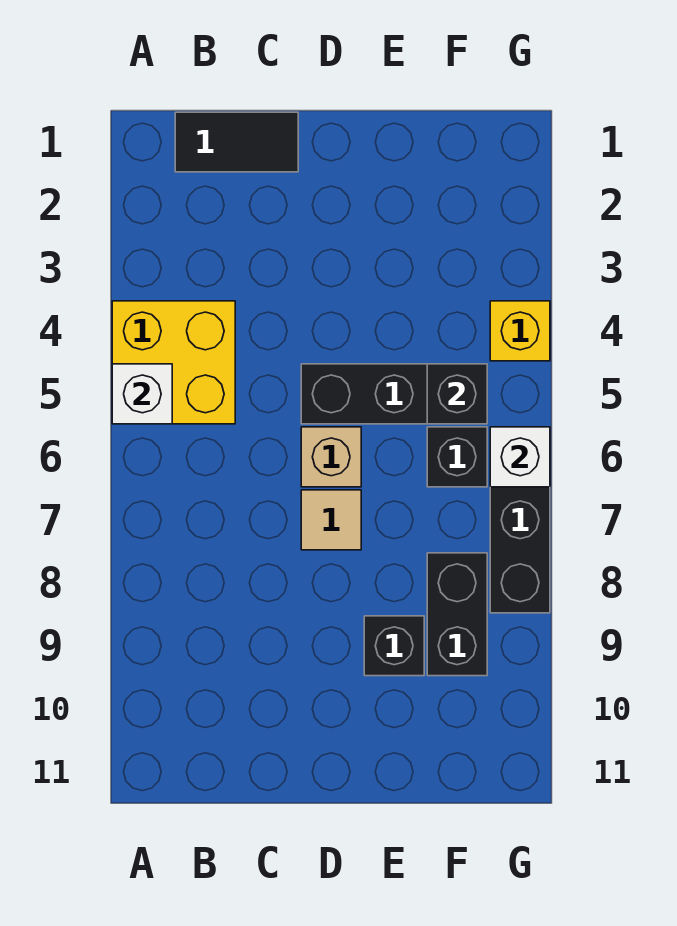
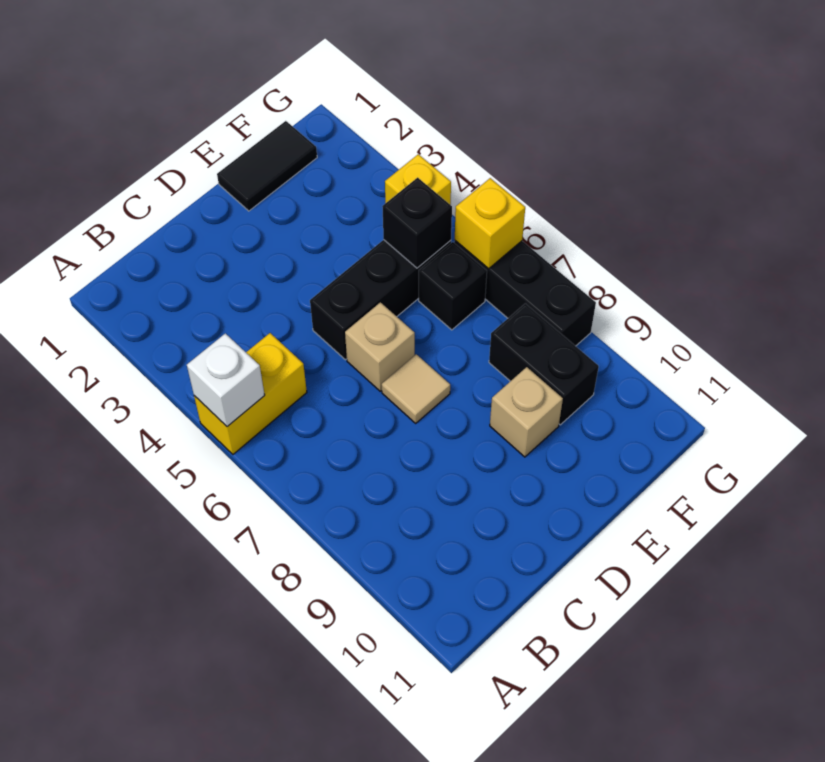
yellow brick A4:B5 level 1 -> yellow brick A5:B5 level 1
black tile B1:C1 level 1 -> black tile E1:F1 level 1
black brick E9 level 1 -> tan brick E9 level 1
white brick G6 level 2 -> yellow brick G6 level 2

